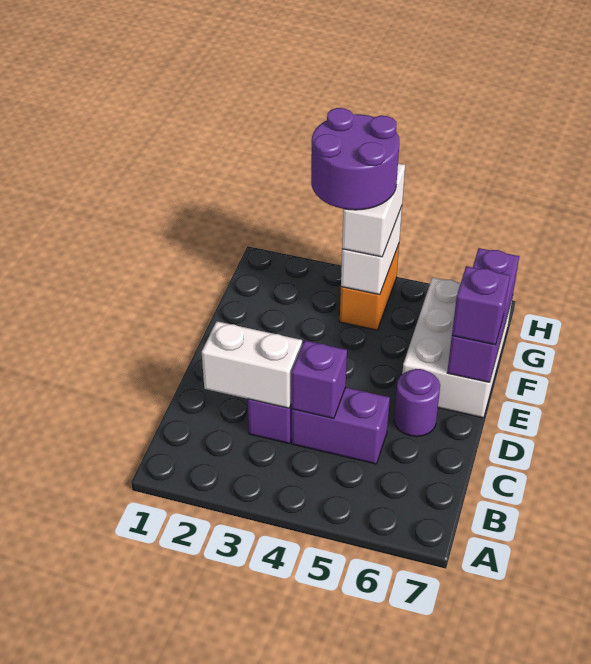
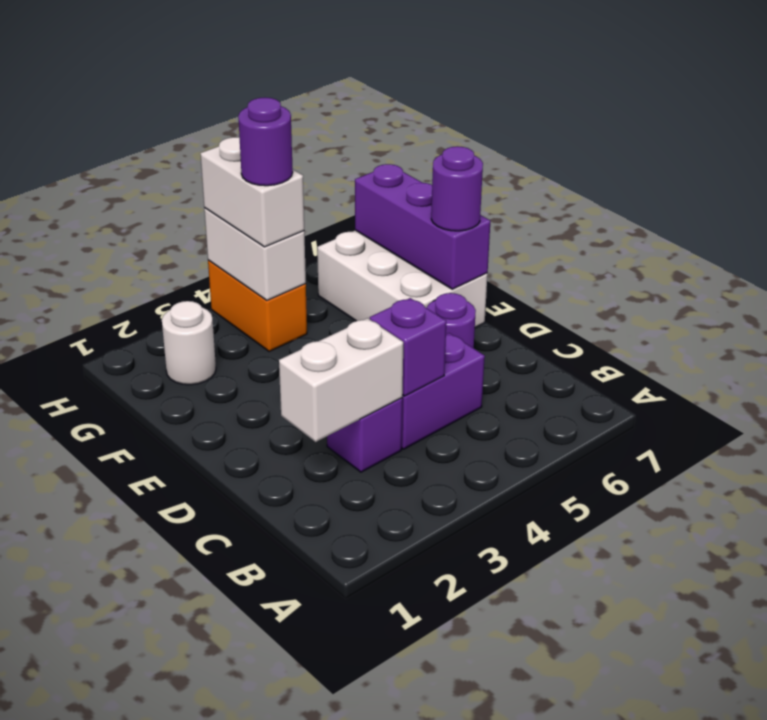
purple brick E7 level 3 -> purple round brick E7 level 3
none -> white round brick G2 level 1
purple round brick G3:H4 level 4 -> purple round brick G4 level 4

